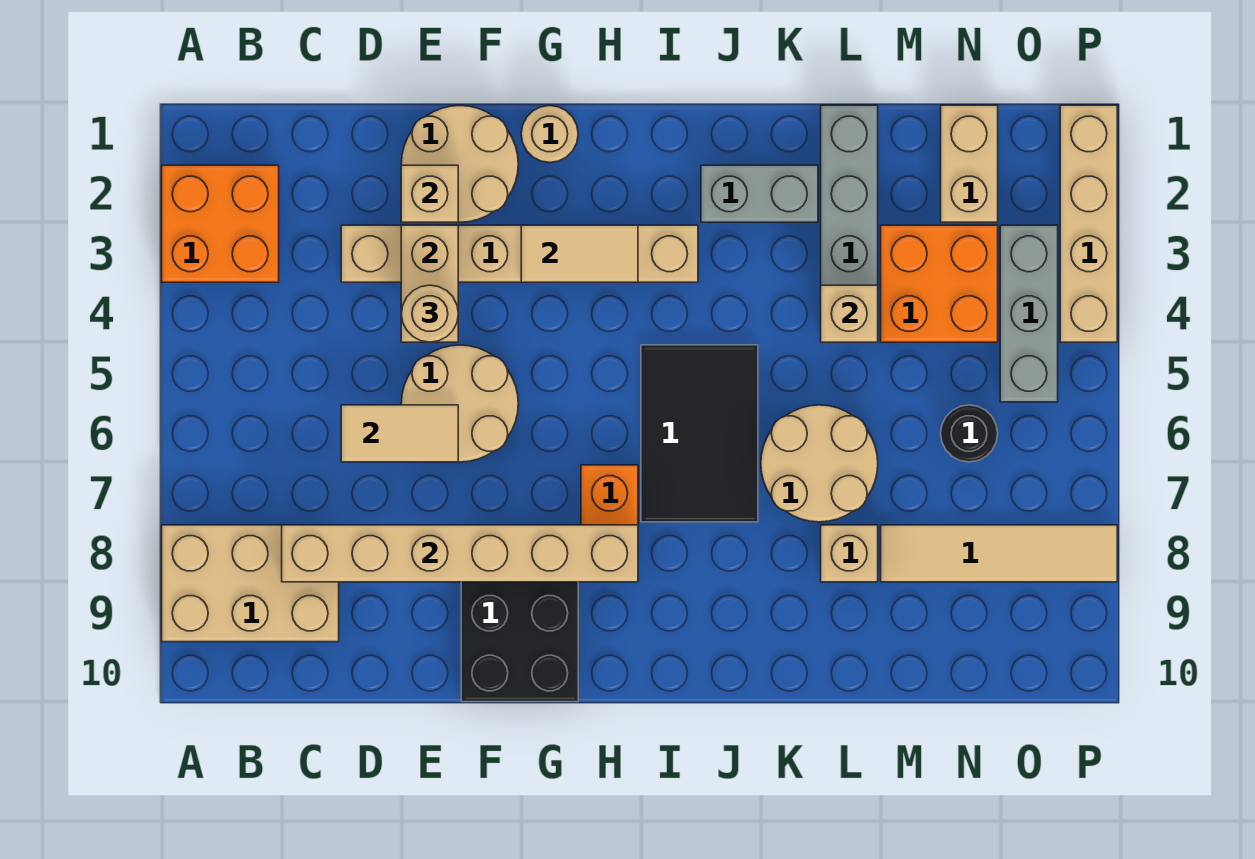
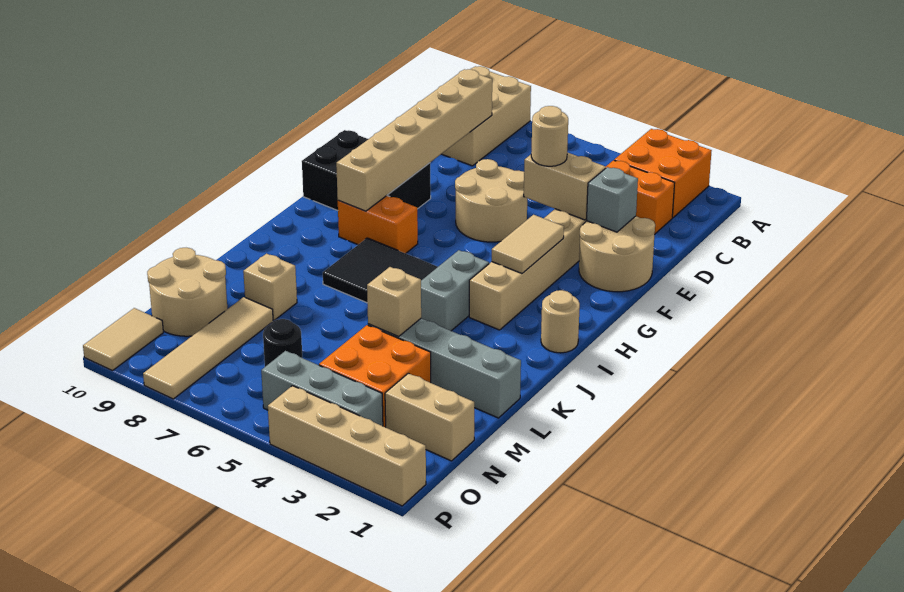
none -> orange brick C2:C3 level 1
tan tile D6:E6 level 2 -> tan tile O10:P10 level 1
tan brick E2 level 2 -> grey brick E2 level 2
tan round brick G1 level 1 -> tan round brick I1 level 1
grey brick J2:K2 level 1 -> grey brick I4:J4 level 1
tan round brick K6:L7 level 1 -> tan round brick M9:N10 level 1

